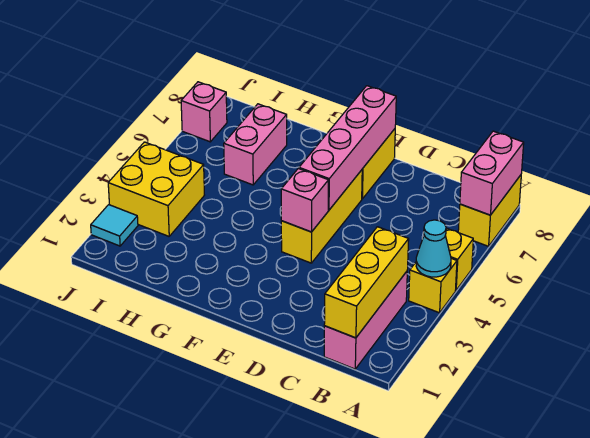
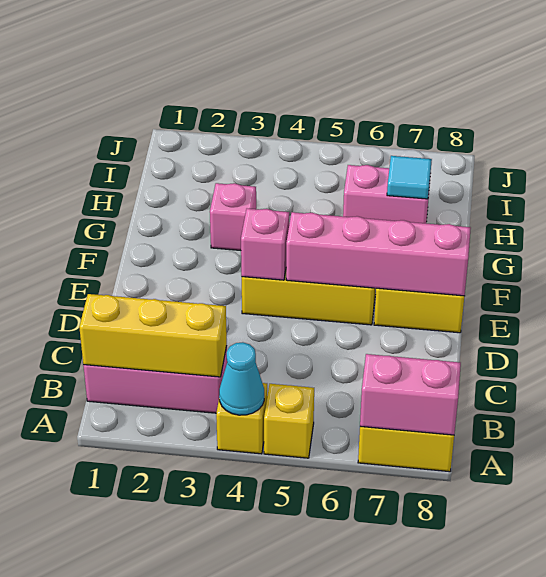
yellow brick I3:J4 level 1 -> none
cyan tile J2 level 1 -> cyan tile H7 level 2
pink brick J7 level 1 -> pink brick G3 level 1

